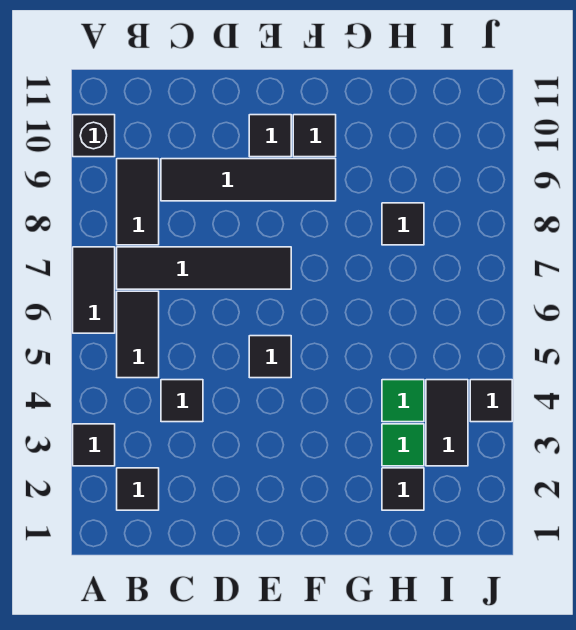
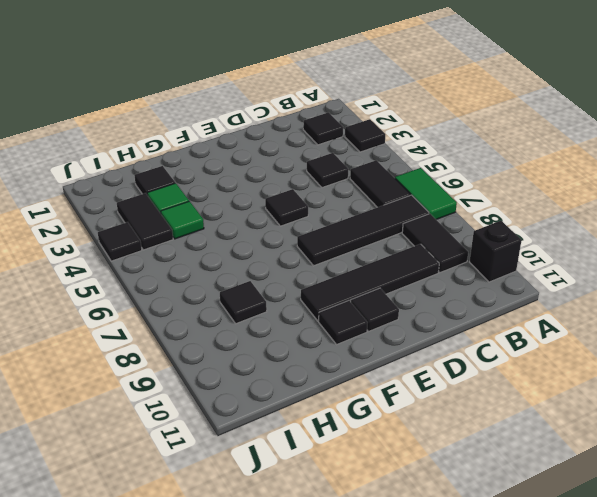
black tile A6:A7 level 1 -> green tile A6:A7 level 1

